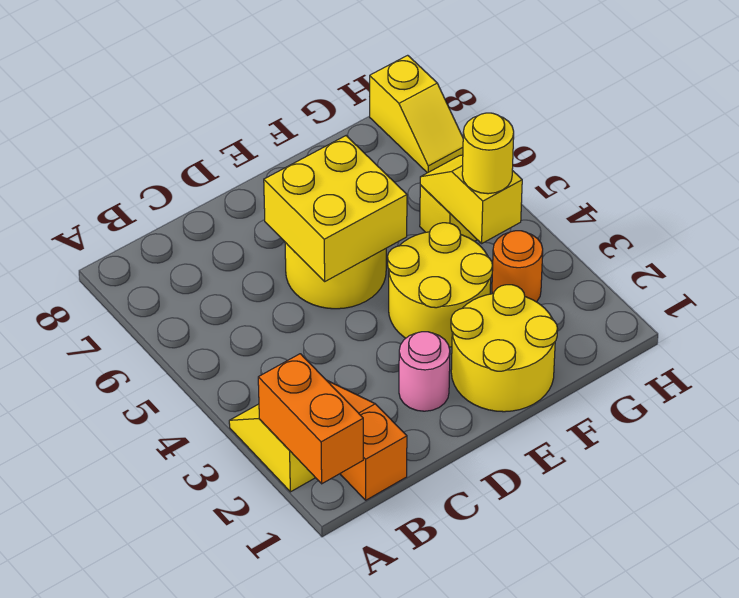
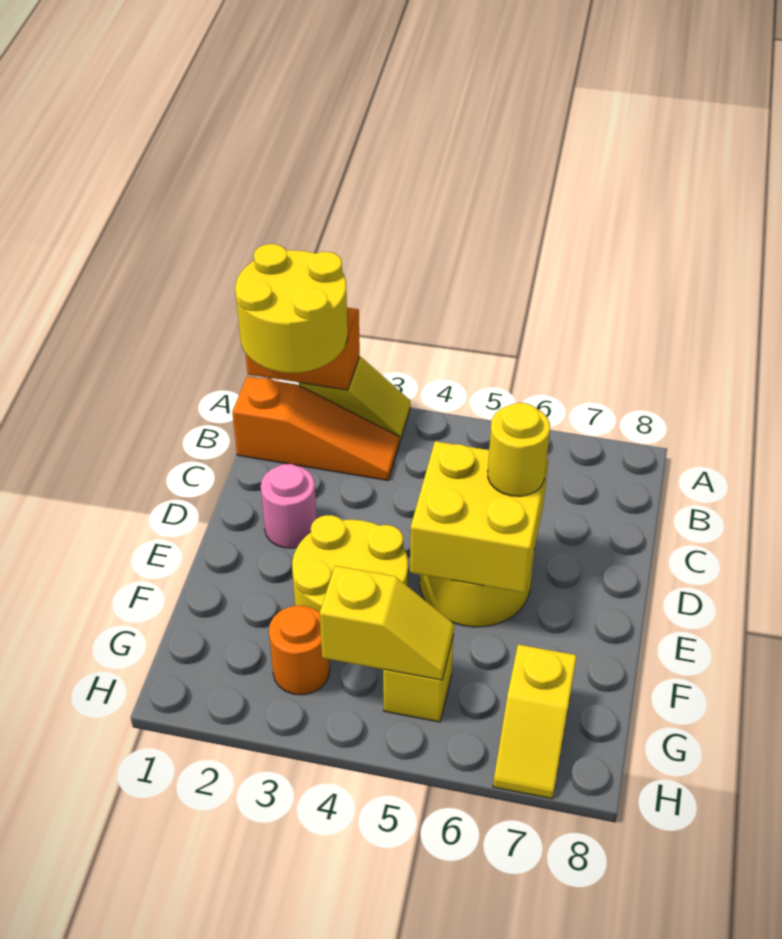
yellow round brick E1:F2 level 1 -> yellow round brick A1:B2 level 3
yellow round brick G4 level 3 -> yellow round brick D6 level 3
yellow slope H7:H8 level 1 top 8 -> yellow slope G7:H7 level 1 top G

